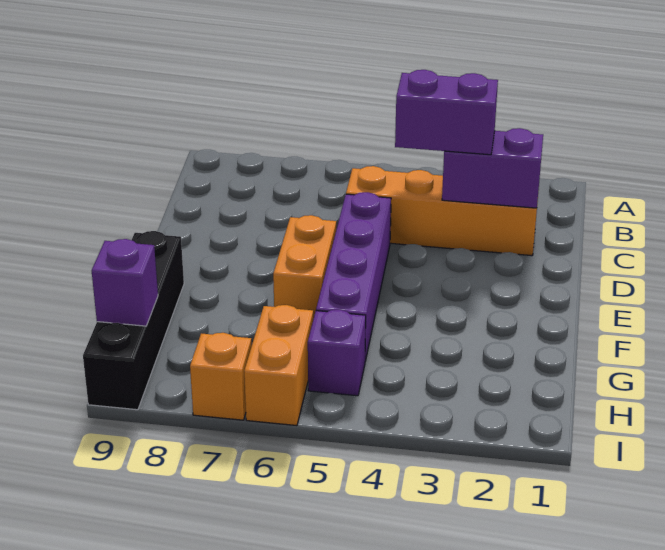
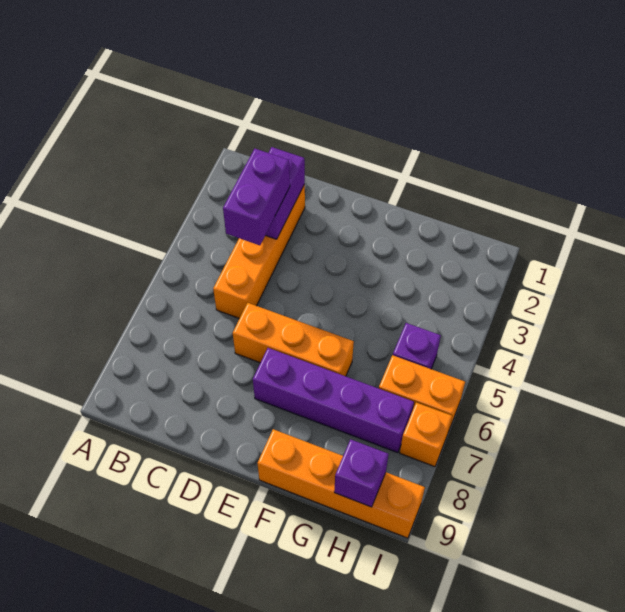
purple brick D5:G5 level 1 -> purple brick E7:H7 level 1
orange brick E6:F6 level 1 -> orange brick D6:F6 level 1
black brick F9:I9 level 1 -> orange brick F9:I9 level 1

